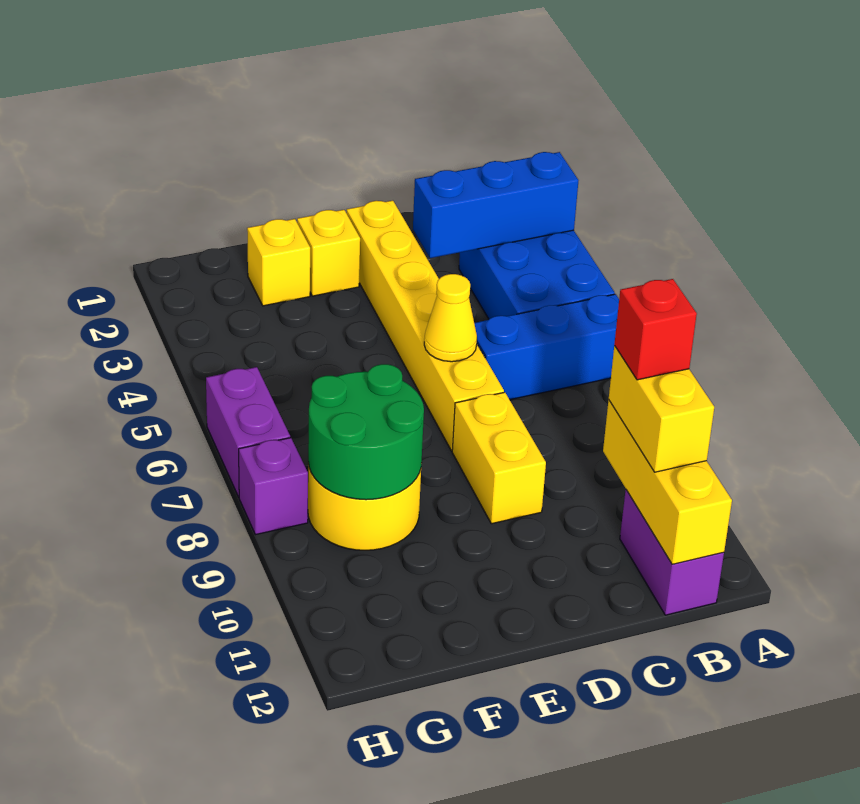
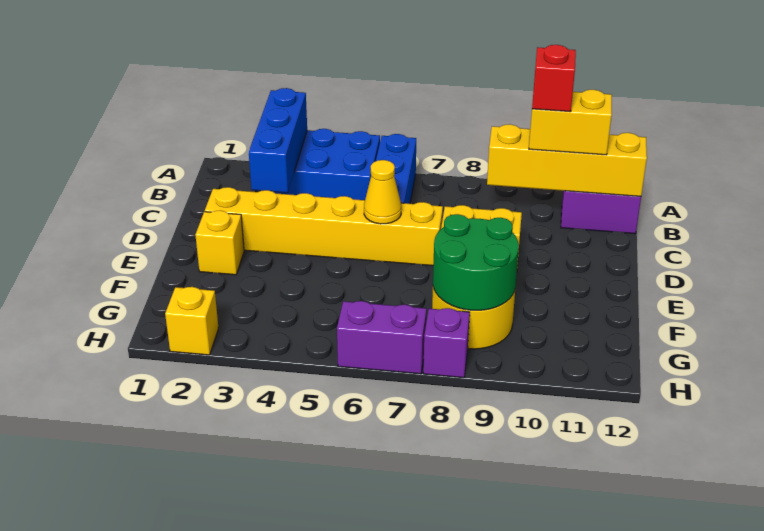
yellow brick B10:B12 level 2 -> yellow brick B9:B12 level 2
yellow brick F2 level 1 -> yellow brick H2 level 1

